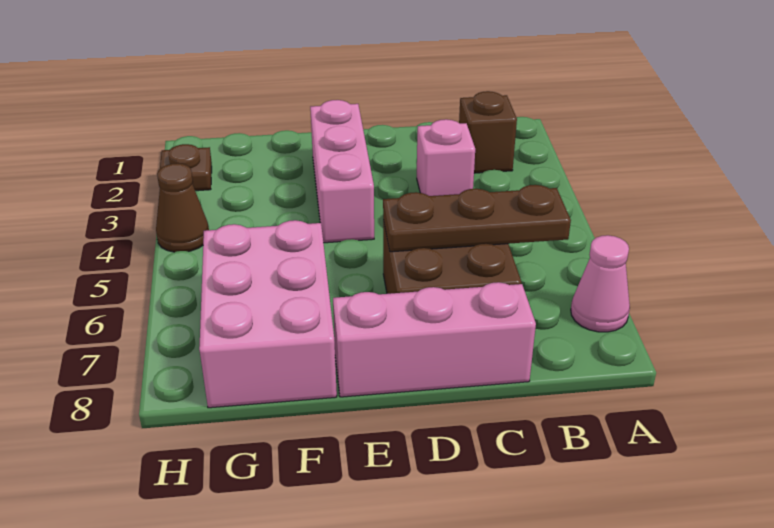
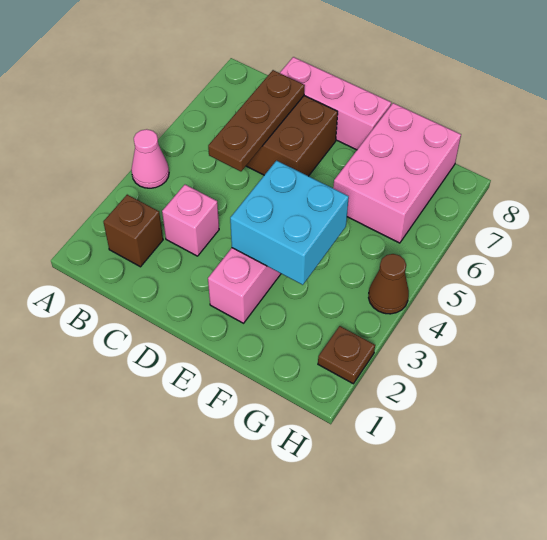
pink cone A7 level 1 -> pink cone A4 level 1
brown plate B6:D6 level 2 -> brown plate C5:C7 level 2
none -> cyan brick E3:F4 level 2

